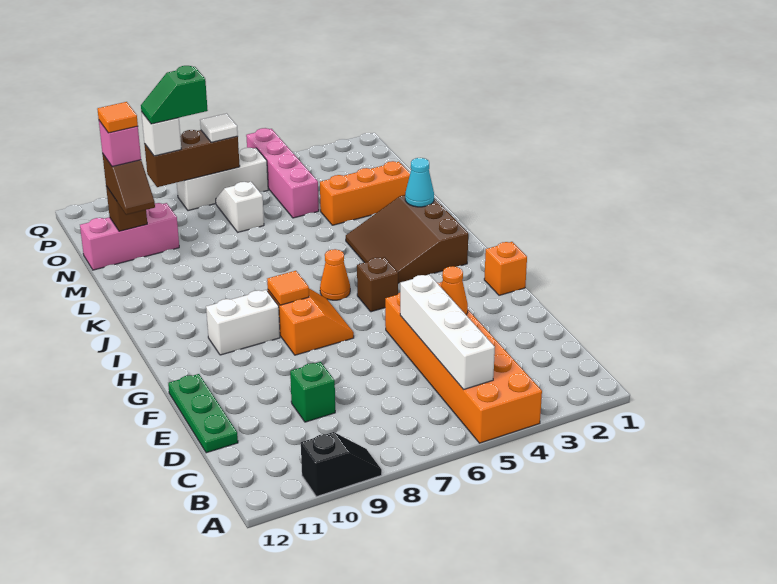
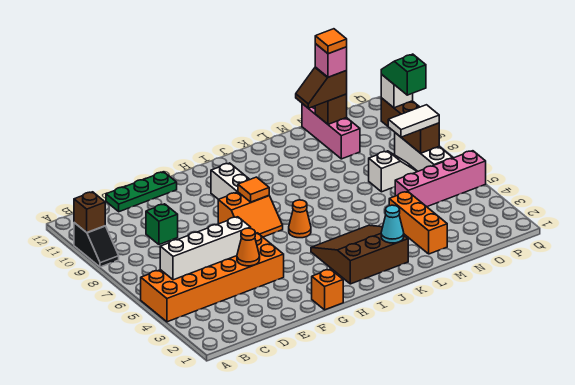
brown brick H5 level 1 -> brown brick A10 level 2
white tile P7 level 3 -> white tile O7:P7 level 3

